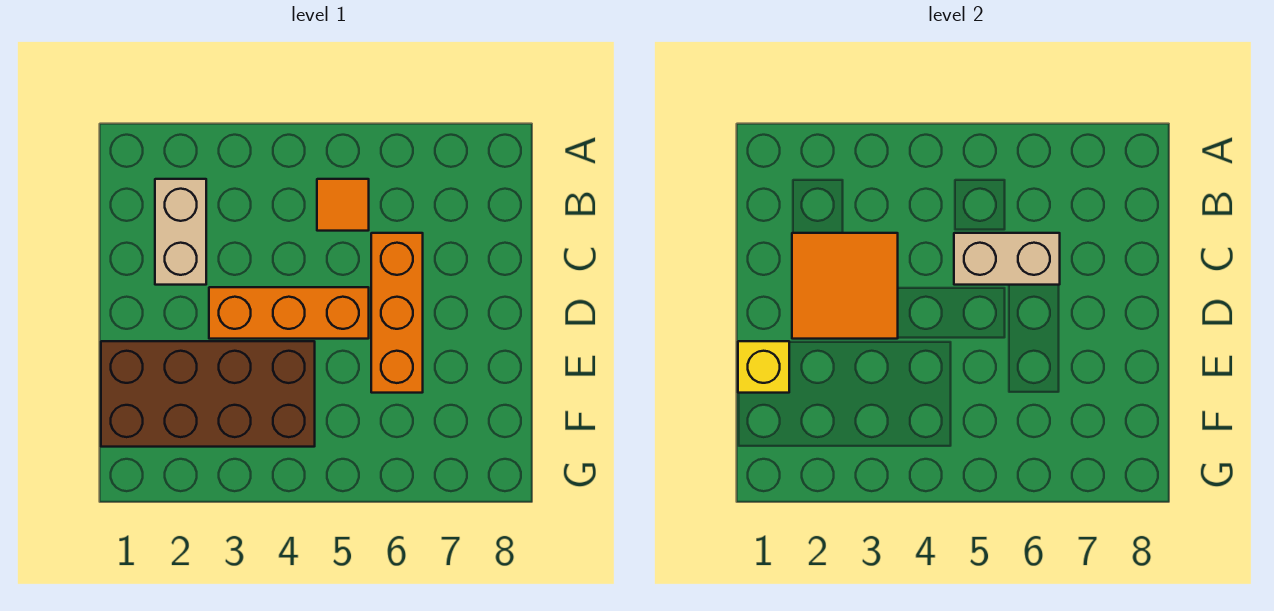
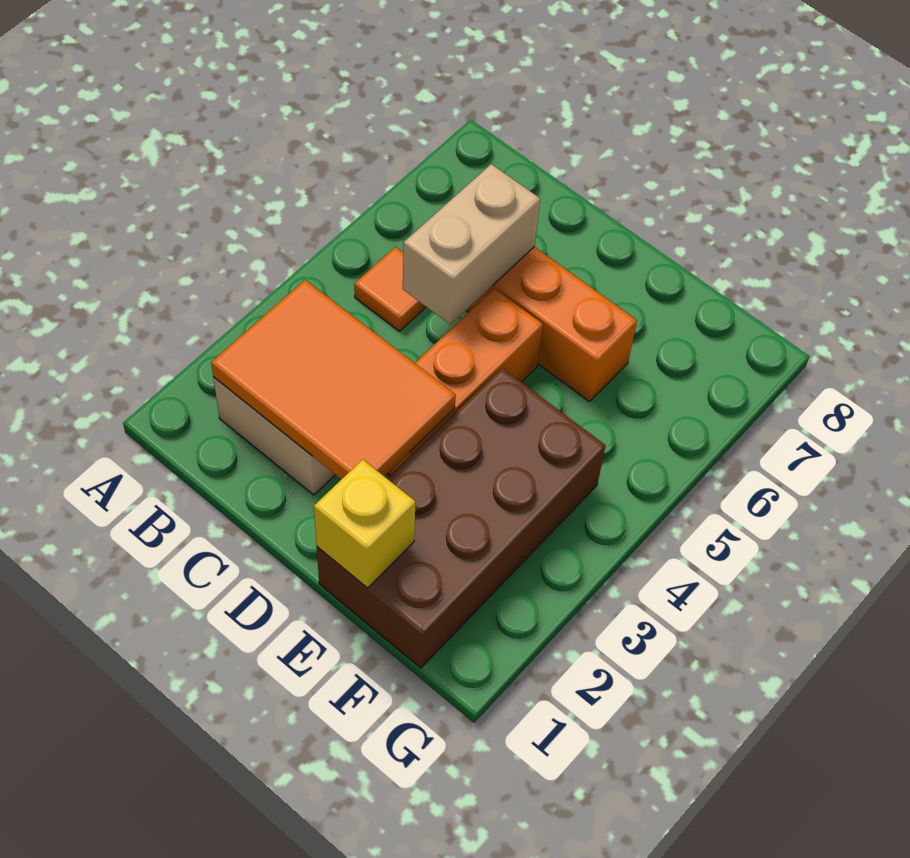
orange tile C2:D3 level 2 -> orange tile B2:D3 level 2

